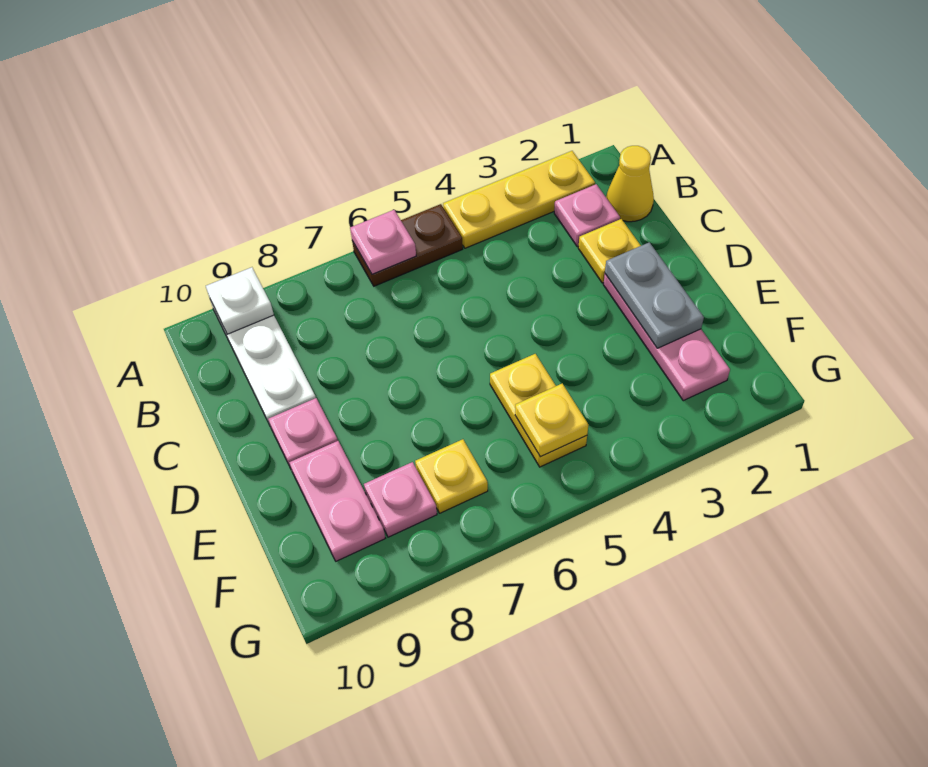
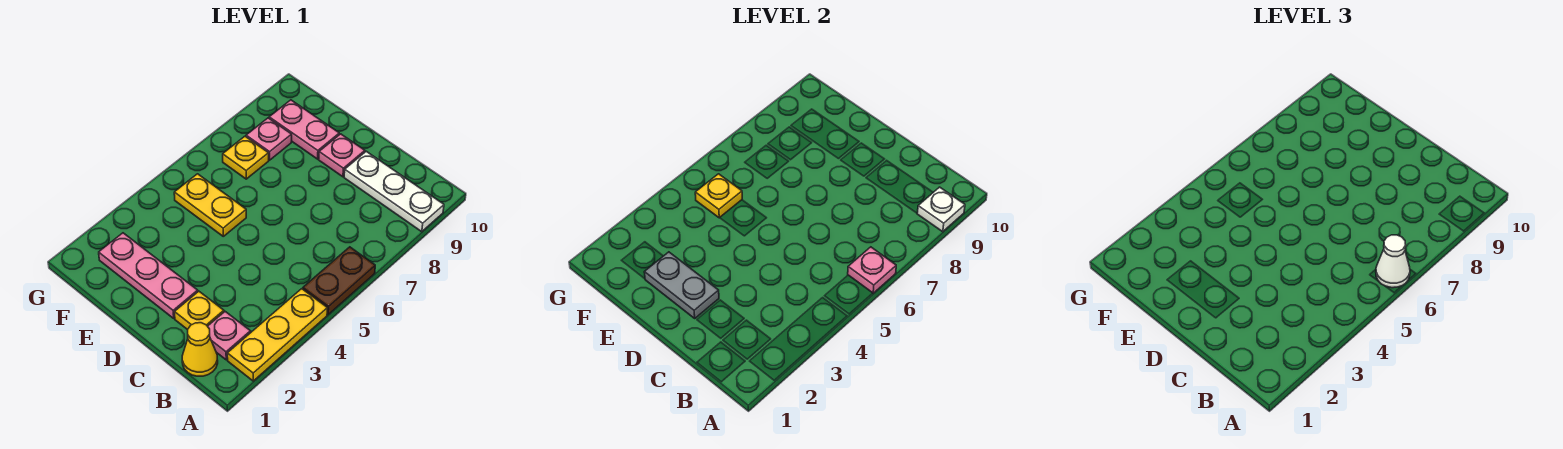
none -> white cone A6 level 3

